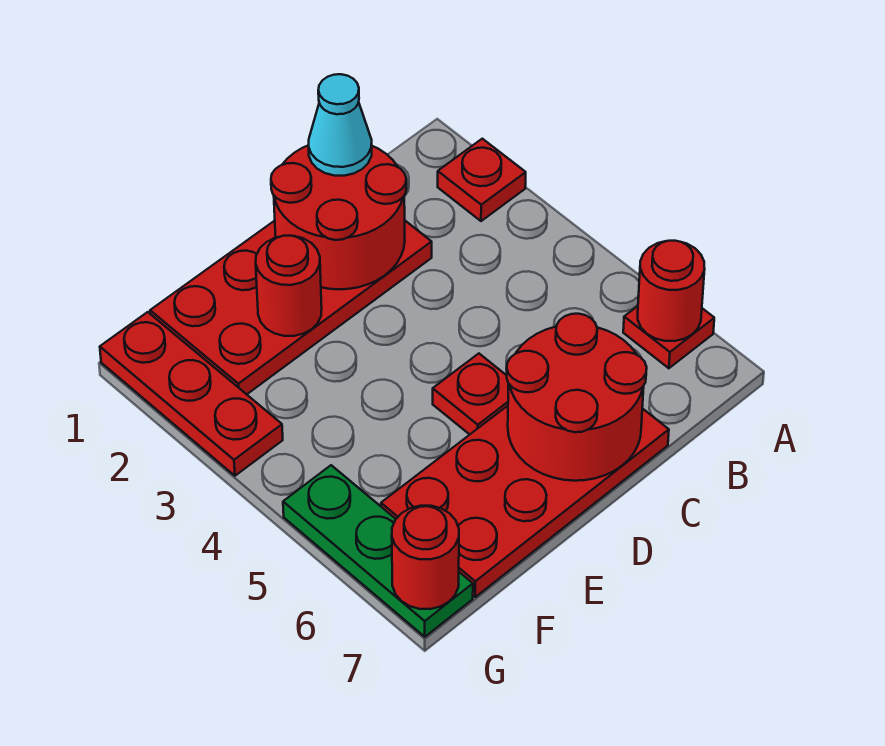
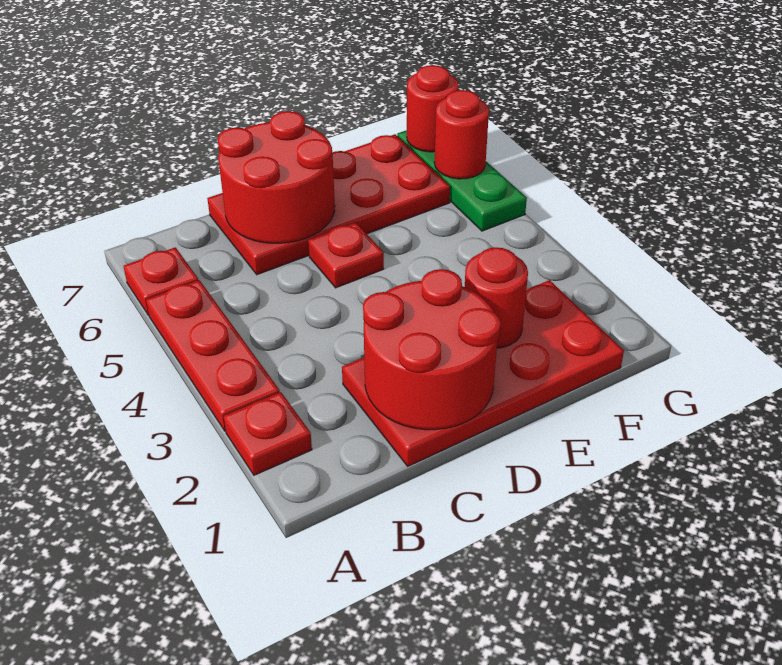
red round brick A6 level 2 -> red round brick G6 level 2
cyan cone C1 level 3 -> none
red plate G1:G3 level 1 -> red plate A3:A5 level 1

